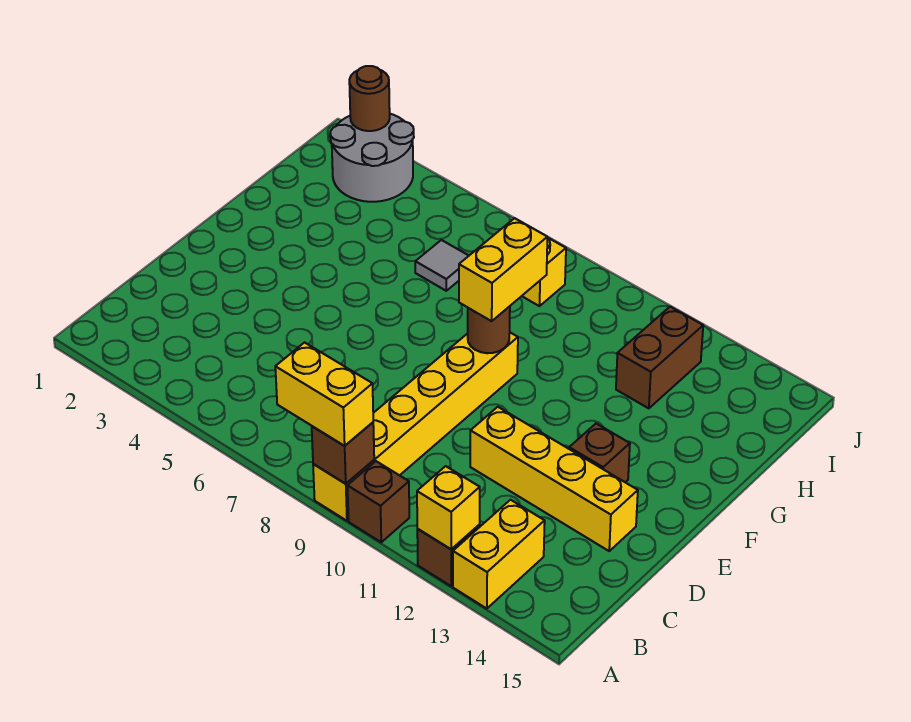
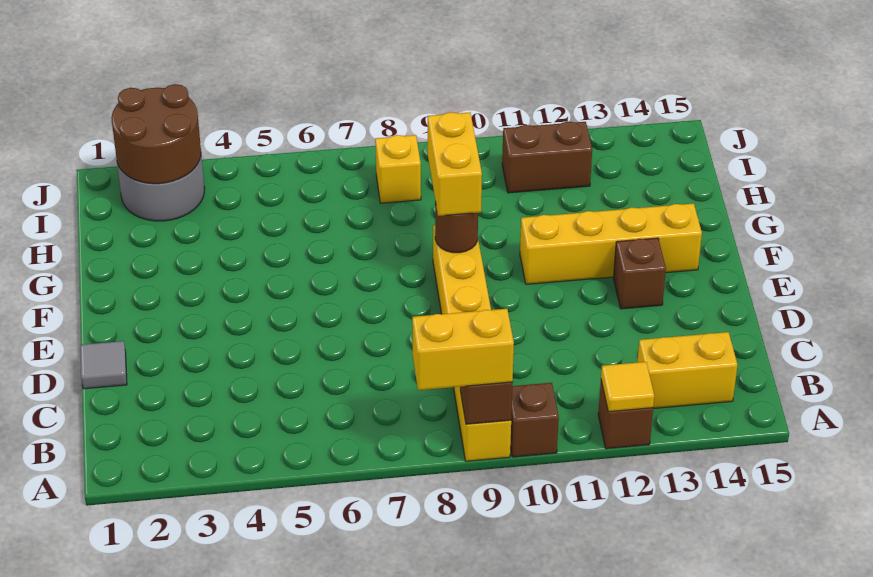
yellow brick A12 level 2 -> yellow tile A12 level 2
yellow brick A13:B13 level 1 -> yellow brick B13:B14 level 1
yellow brick D11:D14 level 1 -> yellow brick F11:F14 level 1
grey tile H6 level 1 -> grey tile D1 level 1
brown brick H12:I12 level 1 -> brown brick I11:I12 level 1
brown round brick J2 level 2 -> brown round brick I2:J3 level 2

